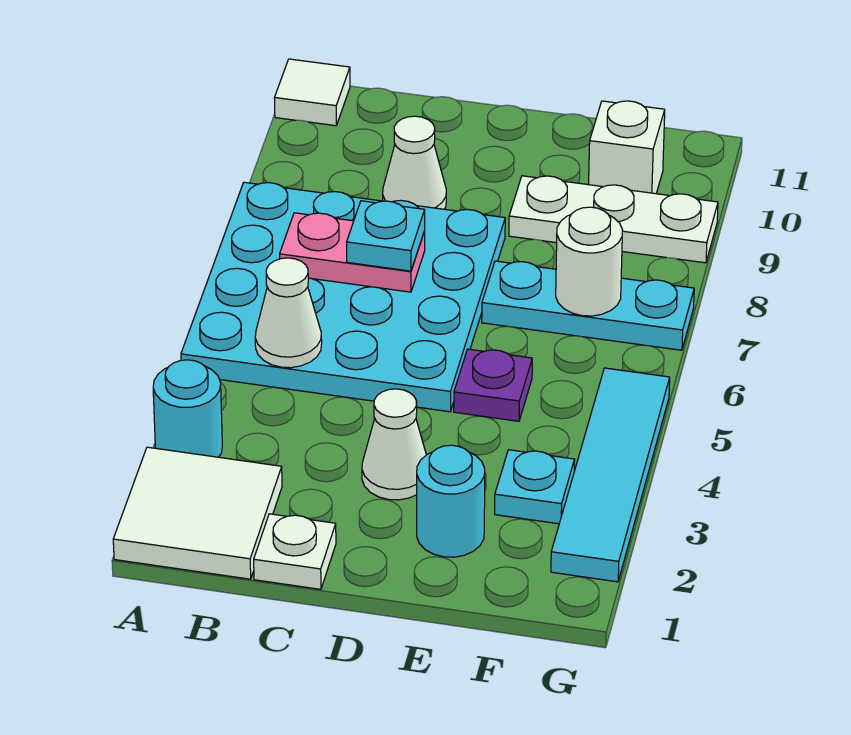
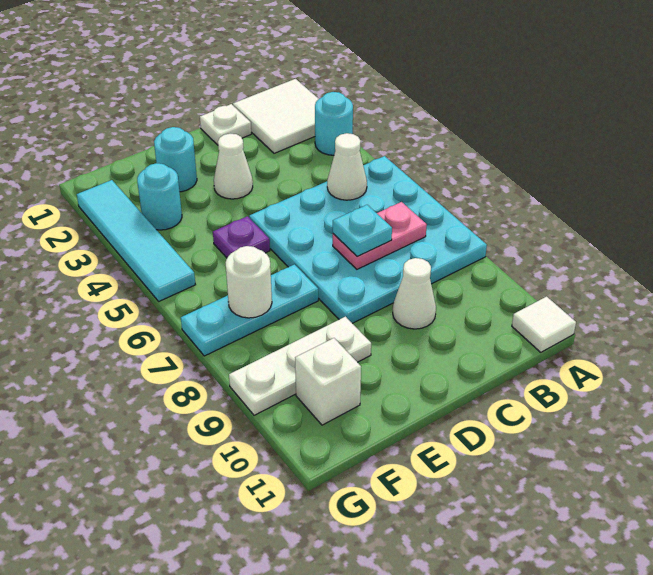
cyan plate F3 level 1 -> cyan round brick F3 level 1

